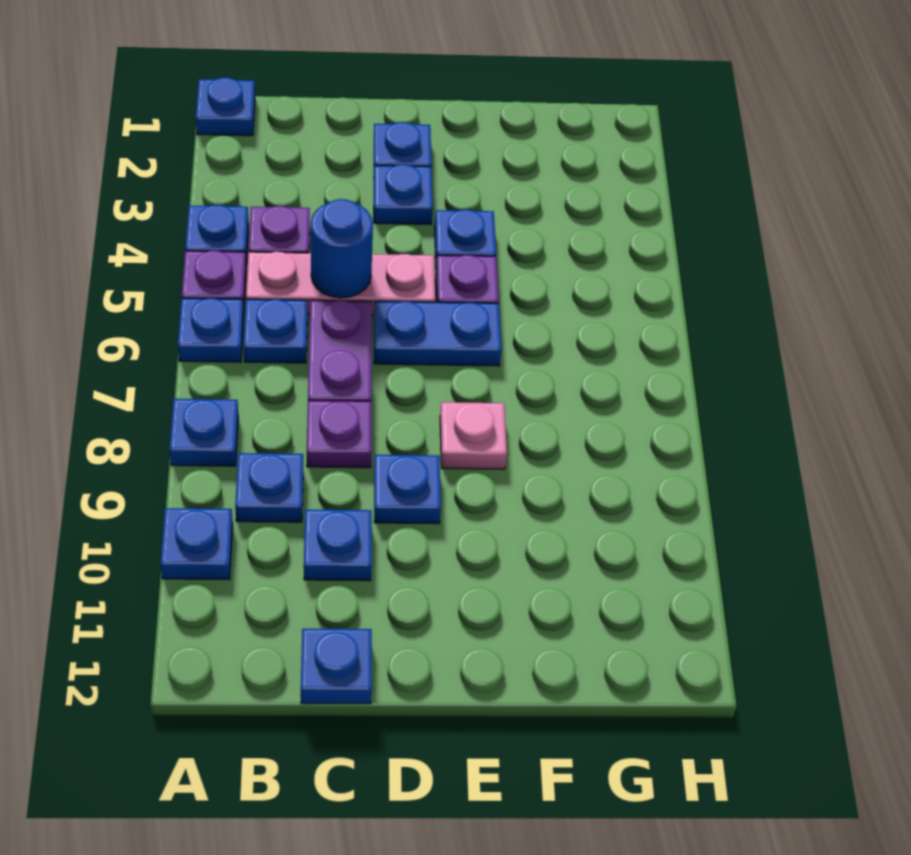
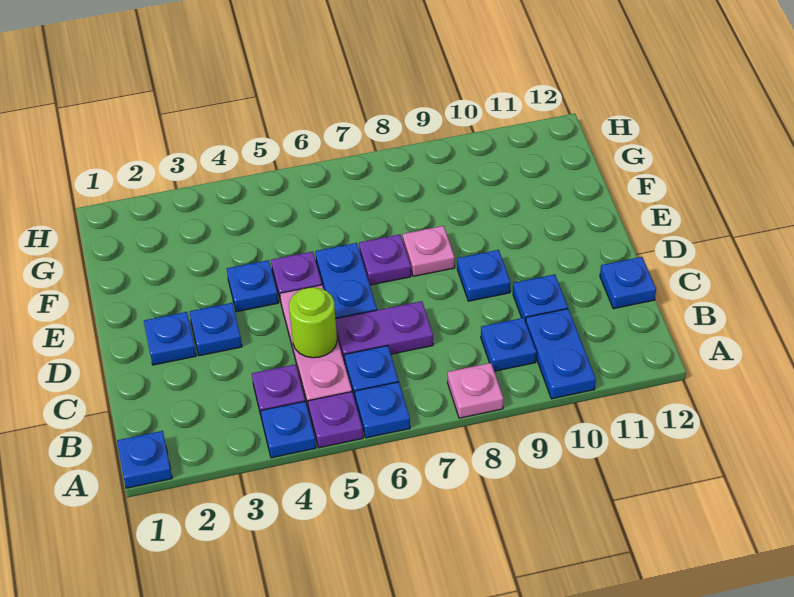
blue plate A8 level 1 -> pink plate A8 level 1
blue plate A10 level 1 -> blue plate A10:B10 level 1
blue round brick C5 level 2 -> lime round brick C5 level 2
purple plate C8 level 1 -> purple plate E7 level 1

